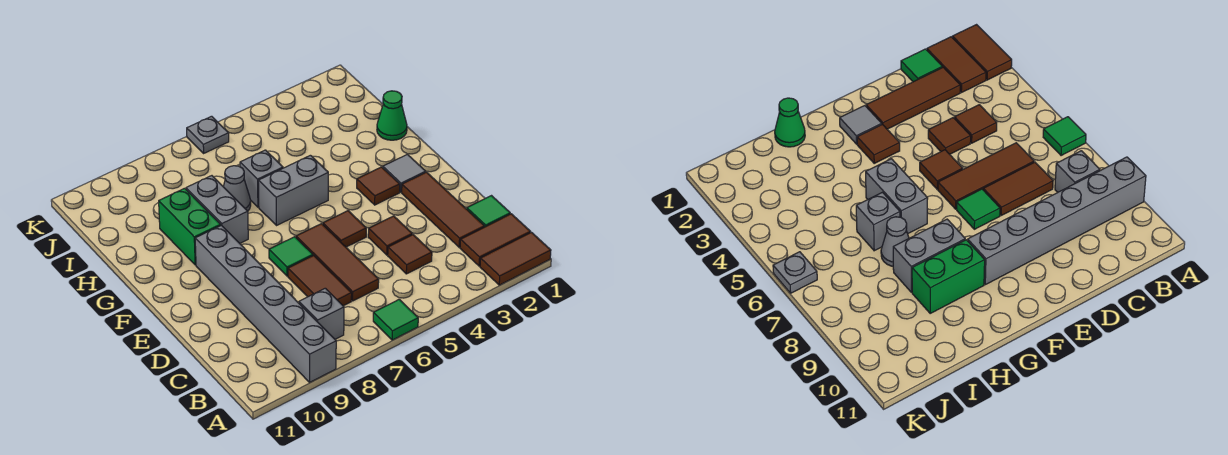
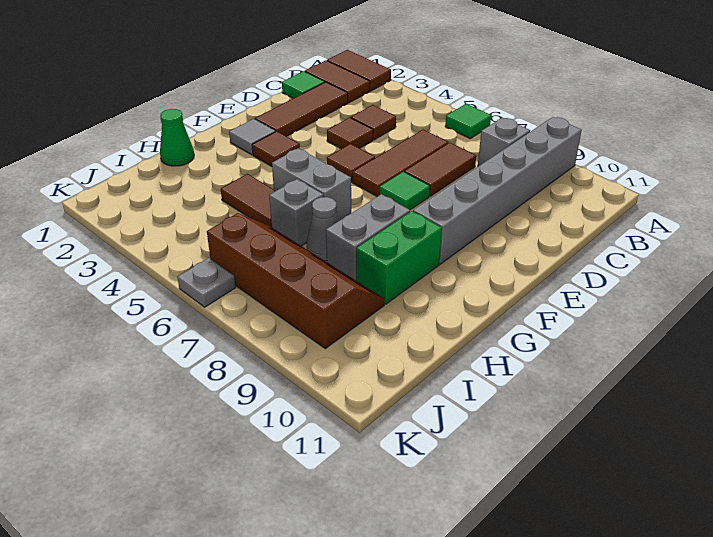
none -> brown tile H4:H5 level 1
none -> brown slope I6:J9 level 1 top J

